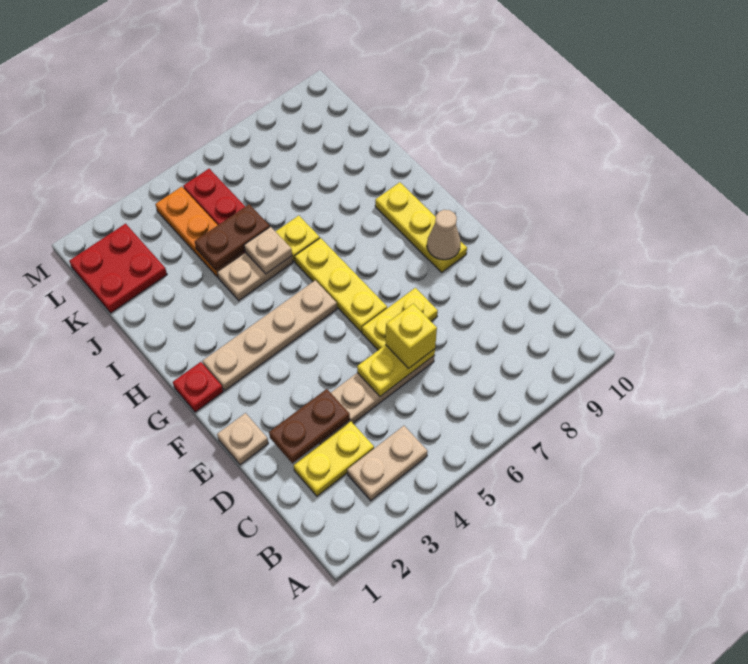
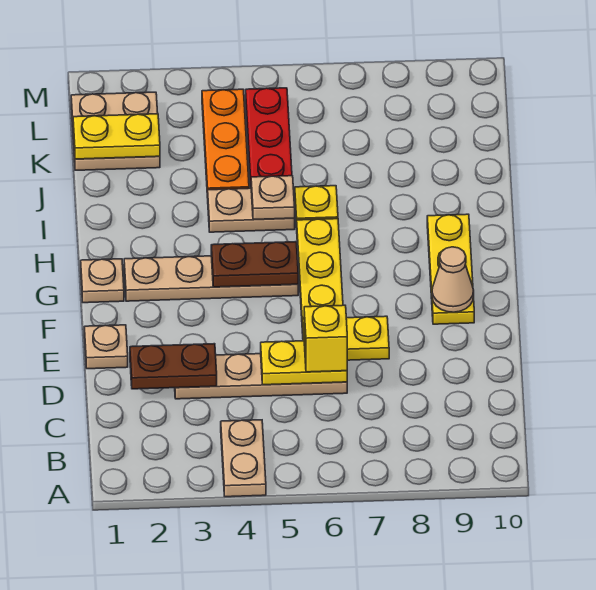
tan plate B3:B4 level 1 -> tan plate A4:B4 level 1
yellow plate C2:C3 level 1 -> yellow plate K1:K2 level 2
red plate G1 level 1 -> tan plate G1 level 1
brown plate J4:J5 level 2 -> brown plate G4:G5 level 2
red plate K1:L2 level 1 -> tan plate K1:L2 level 1

